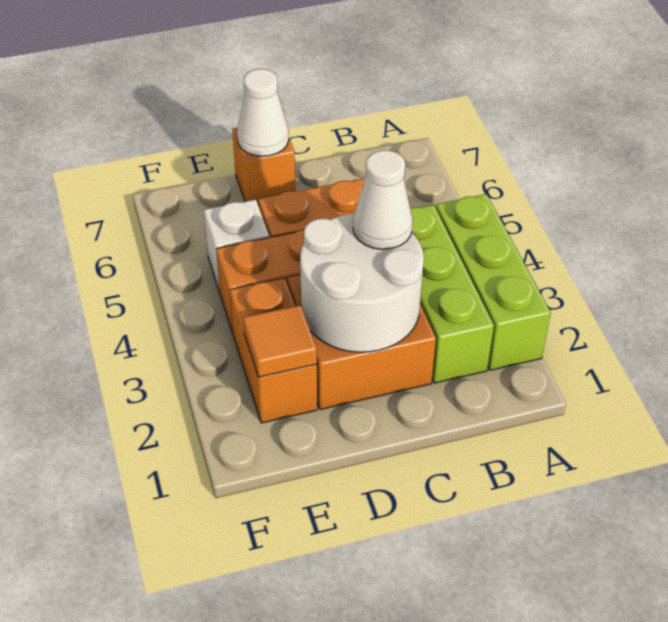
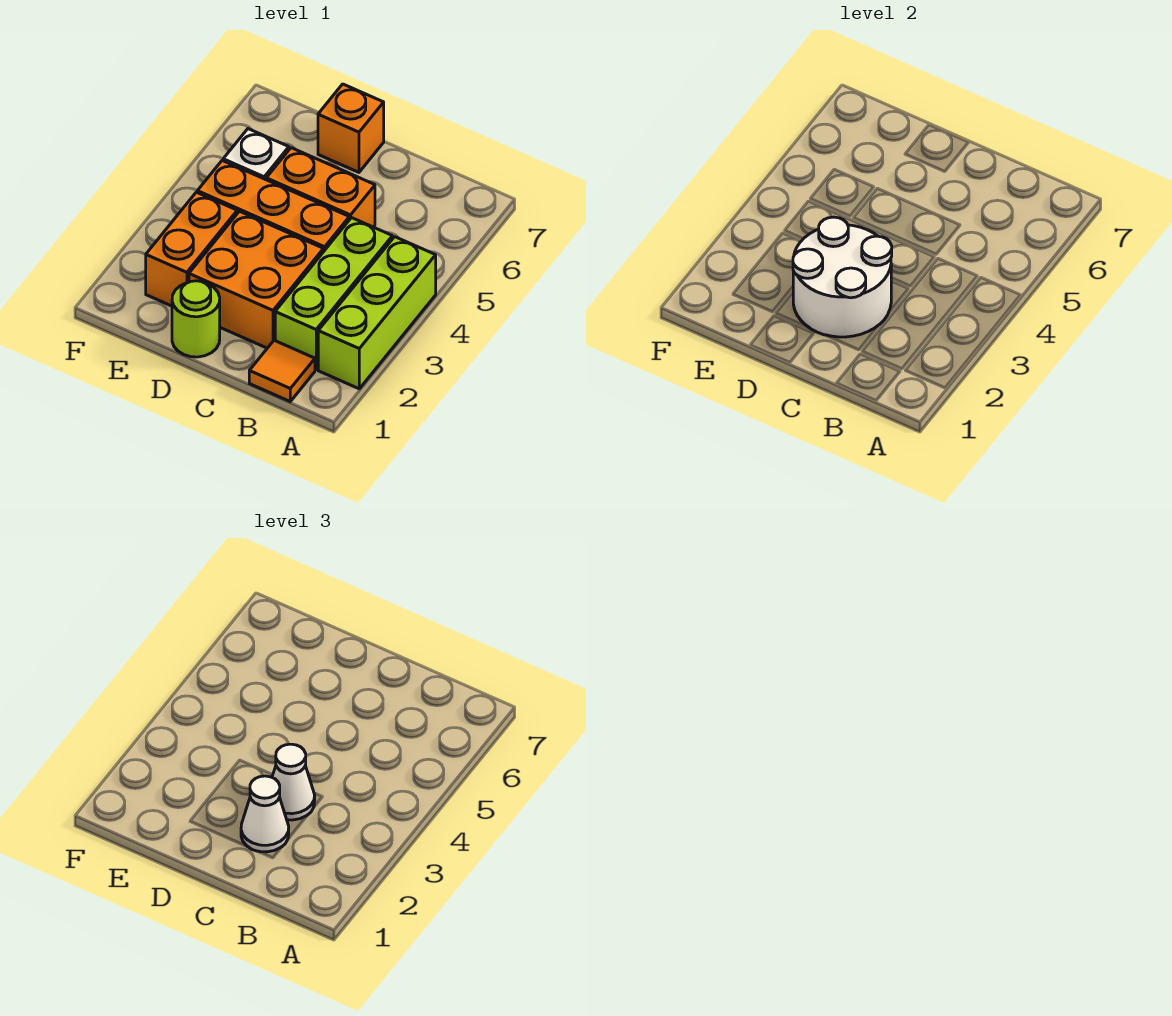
none -> lime round brick D1 level 1
white cone D7 level 2 -> white cone C2 level 3
orange tile E2 level 2 -> orange tile B1 level 1

